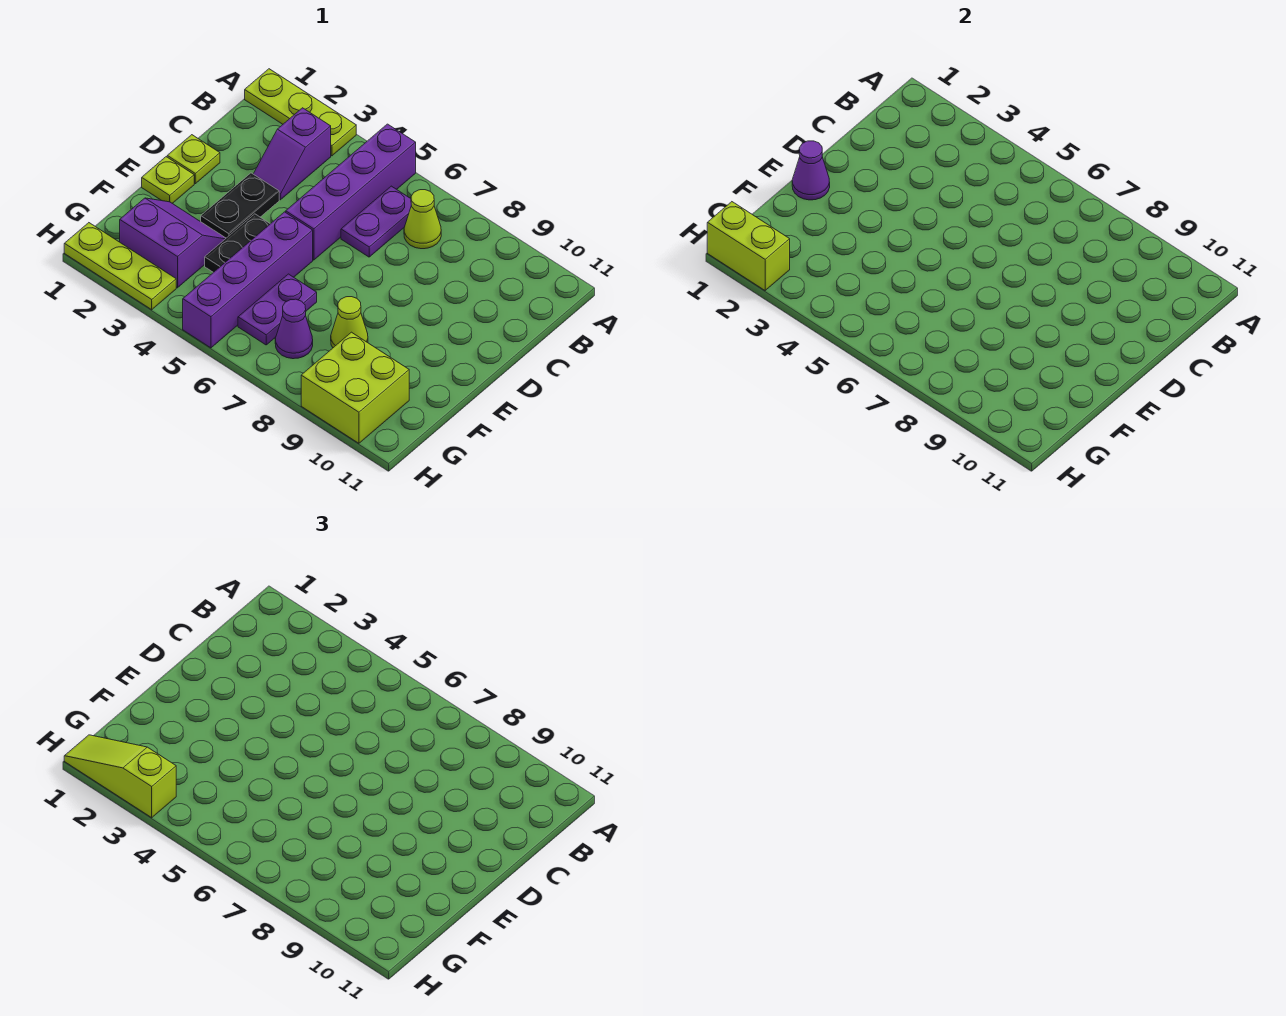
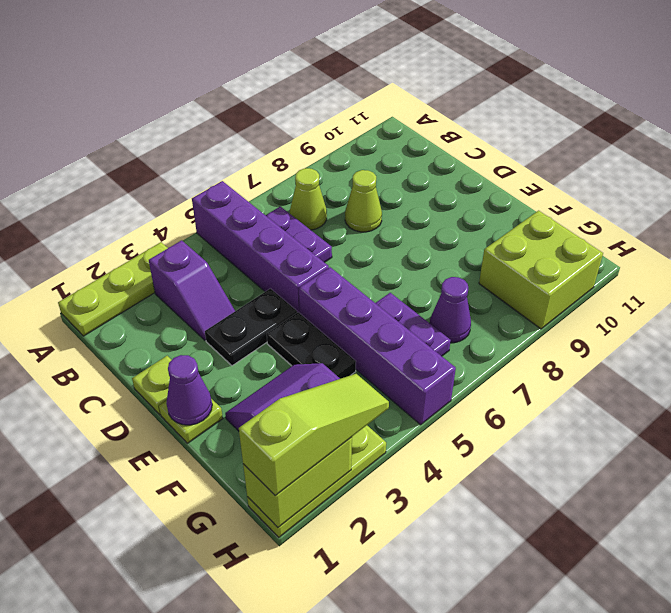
black plate D3:E3 level 1 -> black plate D3:D4 level 1
lime cone F8 level 1 -> lime cone C8 level 1
lime slope H1:H3 level 3 top 3 -> lime slope H1:H3 level 3 top 1

